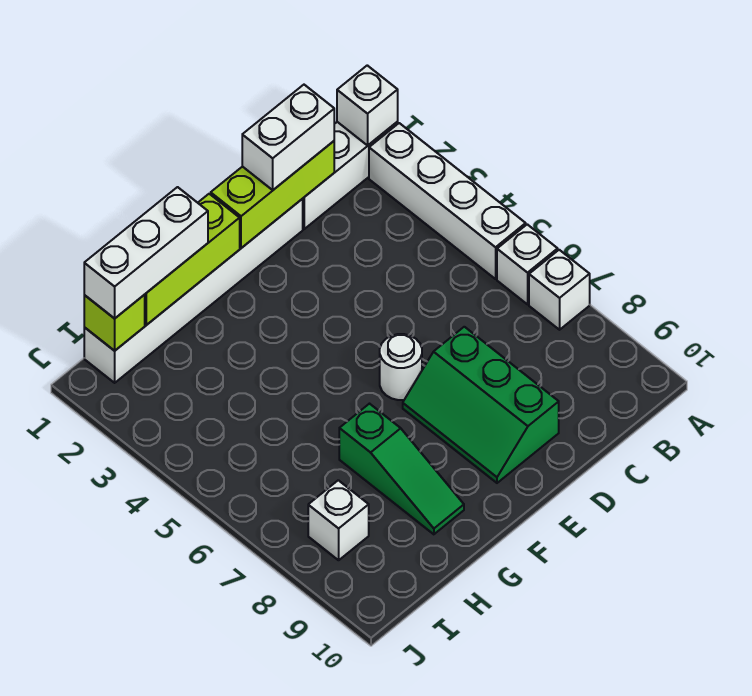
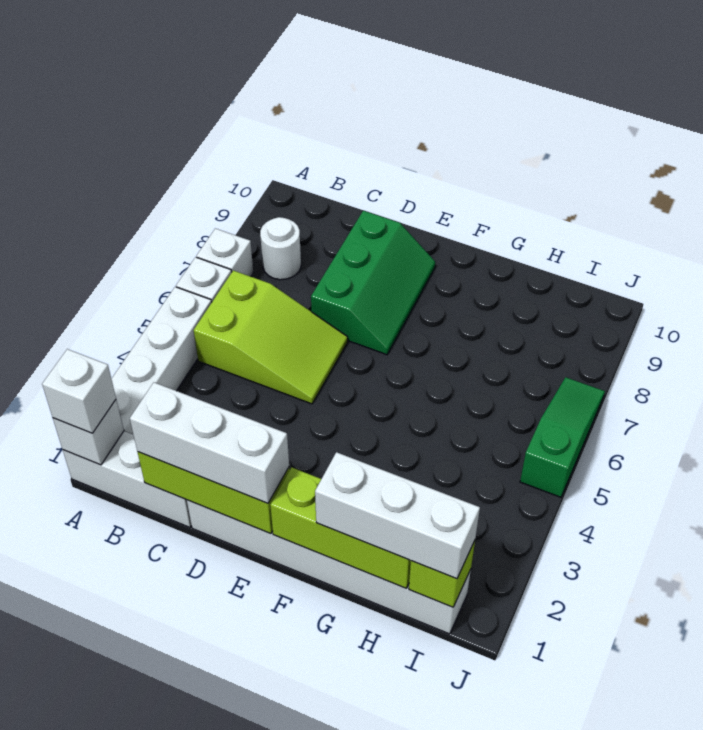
none -> lime slope B5:D6 level 1 top B
white brick C1:D1 level 3 -> white brick C1:E1 level 3
white round brick E6 level 1 -> white round brick B8 level 1
green slope G7:G9 level 1 top 7 -> green slope J5:J7 level 1 top 5
white brick I8 level 1 -> white brick A1 level 3

